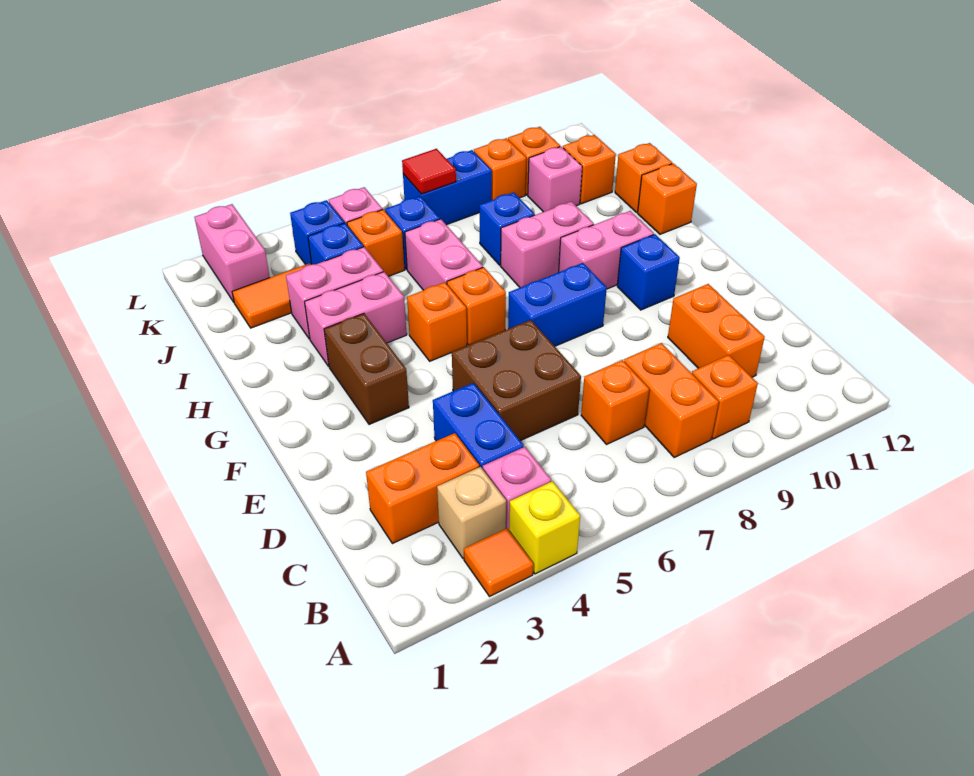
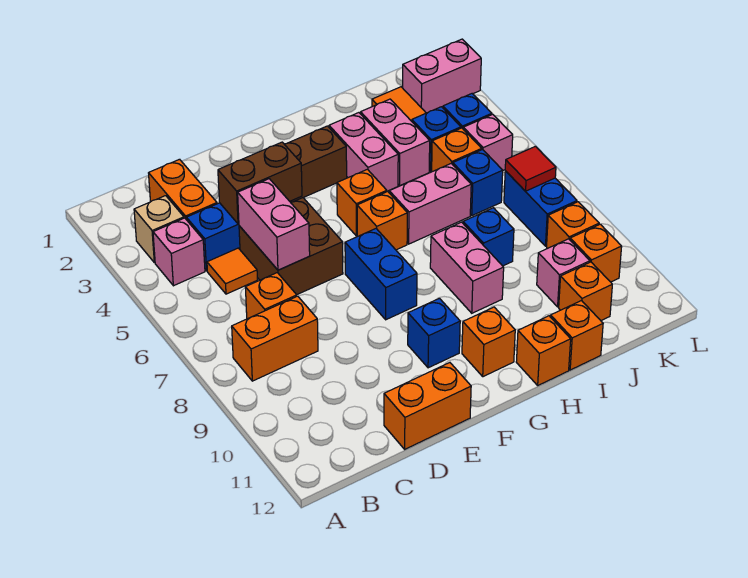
orange tile A3 level 1 -> orange tile C5 level 1
yellow brick A4 level 1 -> none
orange brick B9 level 1 -> orange brick G11 level 1
orange brick C10:D10 level 1 -> orange brick D12:E12 level 1
none -> brown brick D4:E4 level 2
pink brick G9:G10 level 1 -> pink brick D5:D6 level 2

